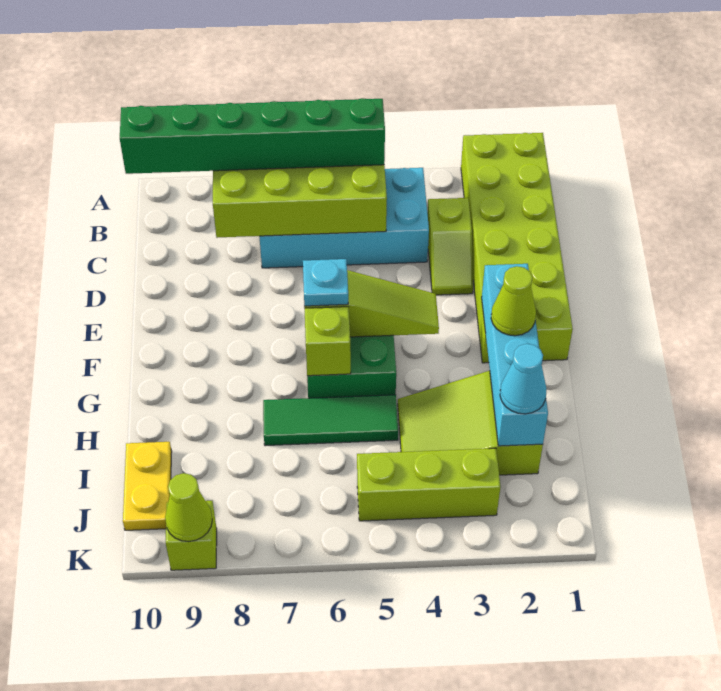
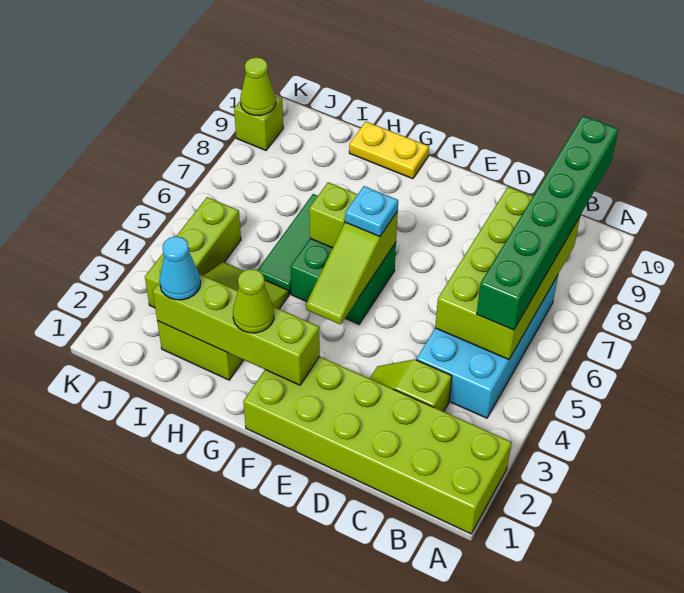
cyan brick F2:I2 level 2 -> lime brick F2:I2 level 2
yellow plate I10:J10 level 1 -> yellow plate G10:H10 level 1

